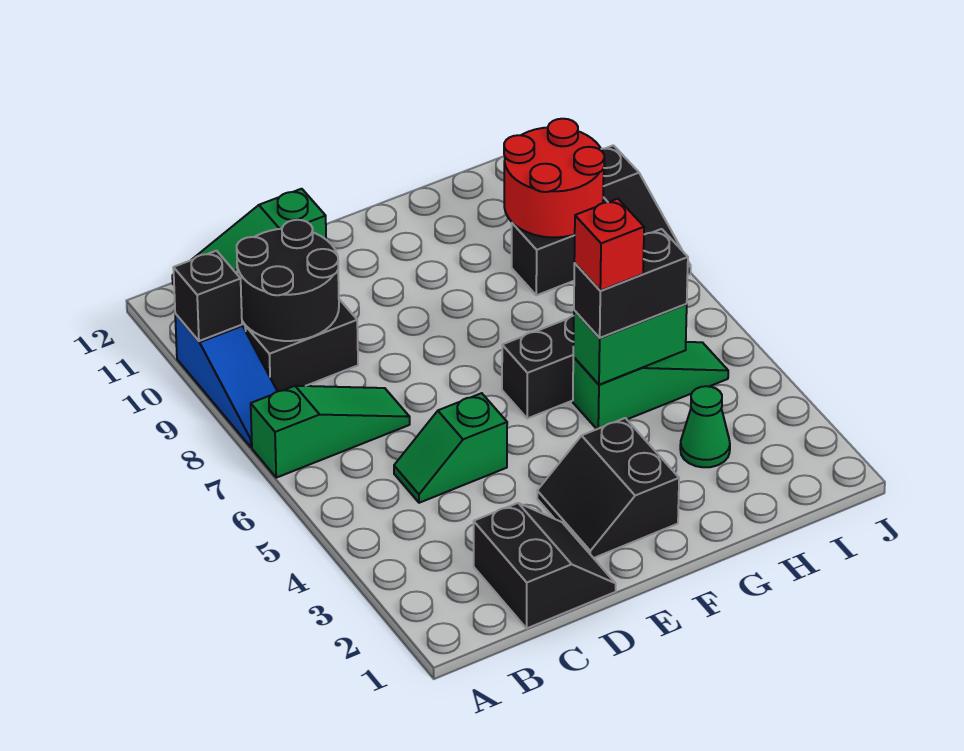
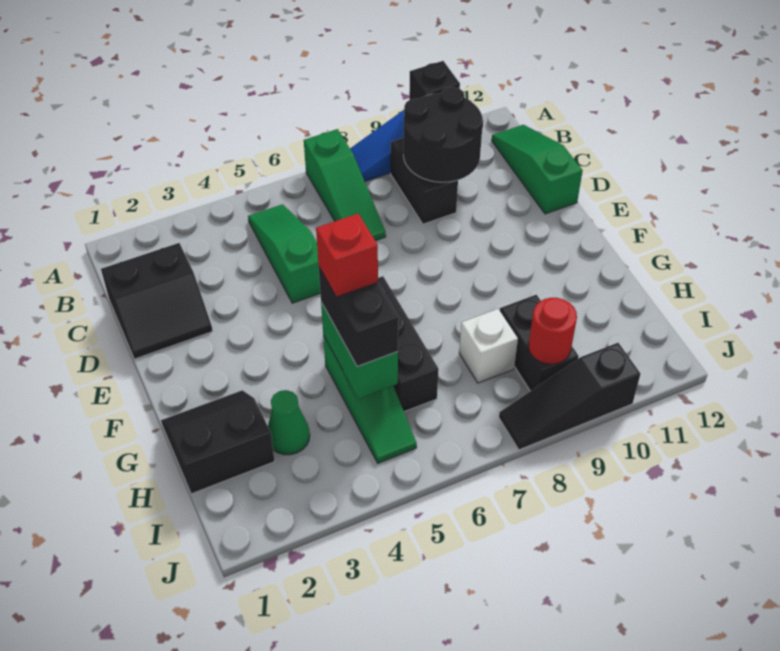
green slope C5:D5 level 1 top D -> green slope B5:D5 level 1 top D
black slope E2:F3 level 1 top F -> black slope G1:H2 level 1 top H
none -> white brick H8 level 1
red round brick H9:I10 level 2 -> red round brick I9 level 2

